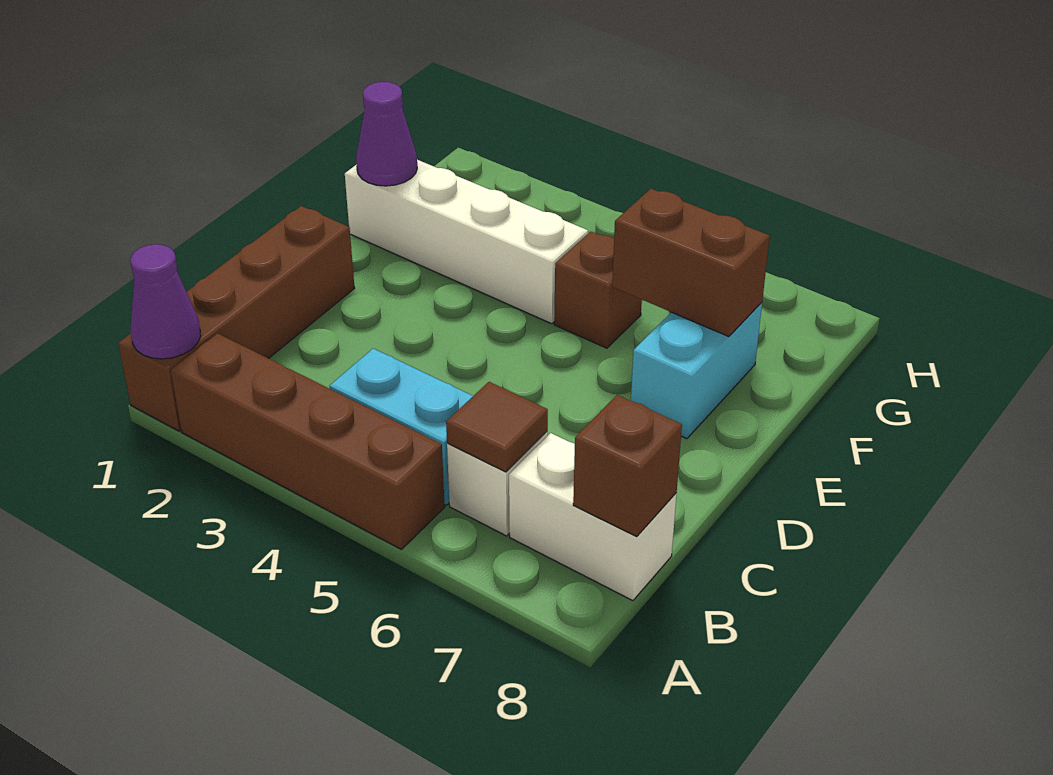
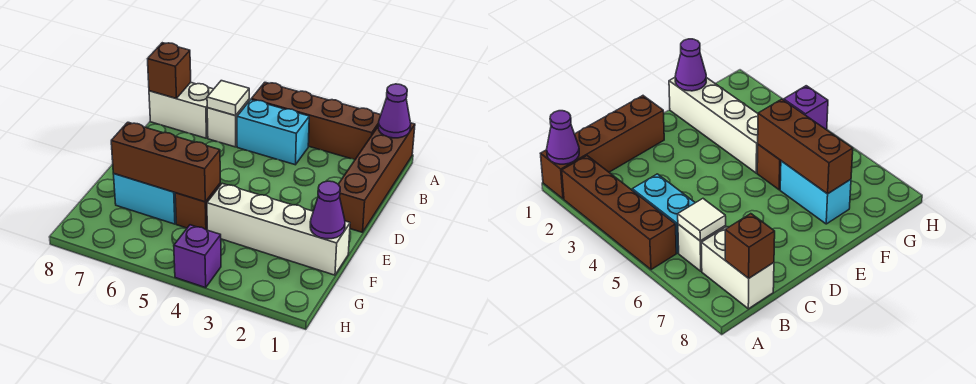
brown tile B6 level 2 -> white tile B6 level 2
cyan brick E7:F7 level 1 -> cyan brick F6:F7 level 1
brown brick F6:F7 level 2 -> brown brick F5:F7 level 2
none -> purple brick H4 level 1

